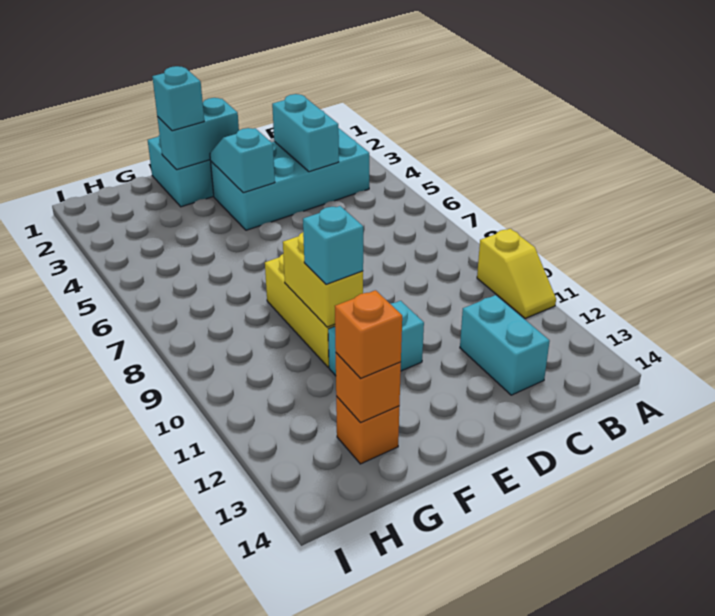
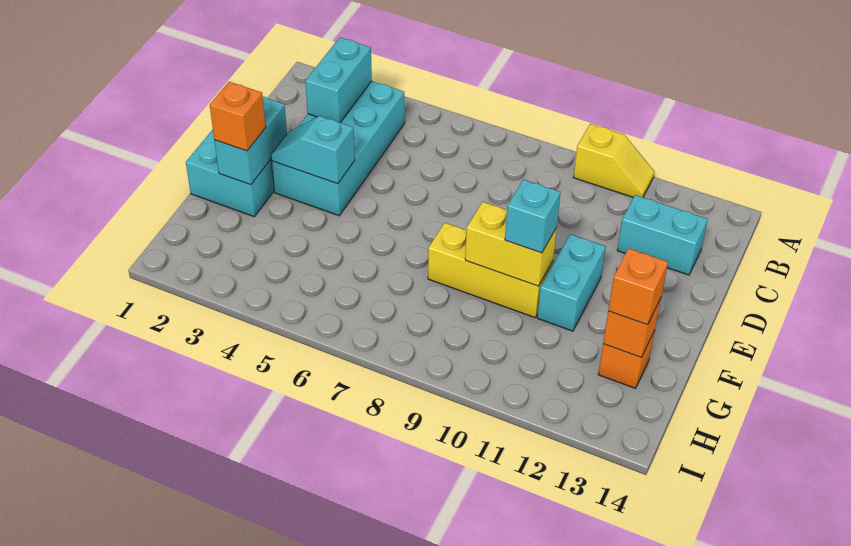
cyan brick C3:C4 level 2 -> cyan brick B3:C3 level 2
cyan brick F2 level 3 -> orange brick F2 level 3

